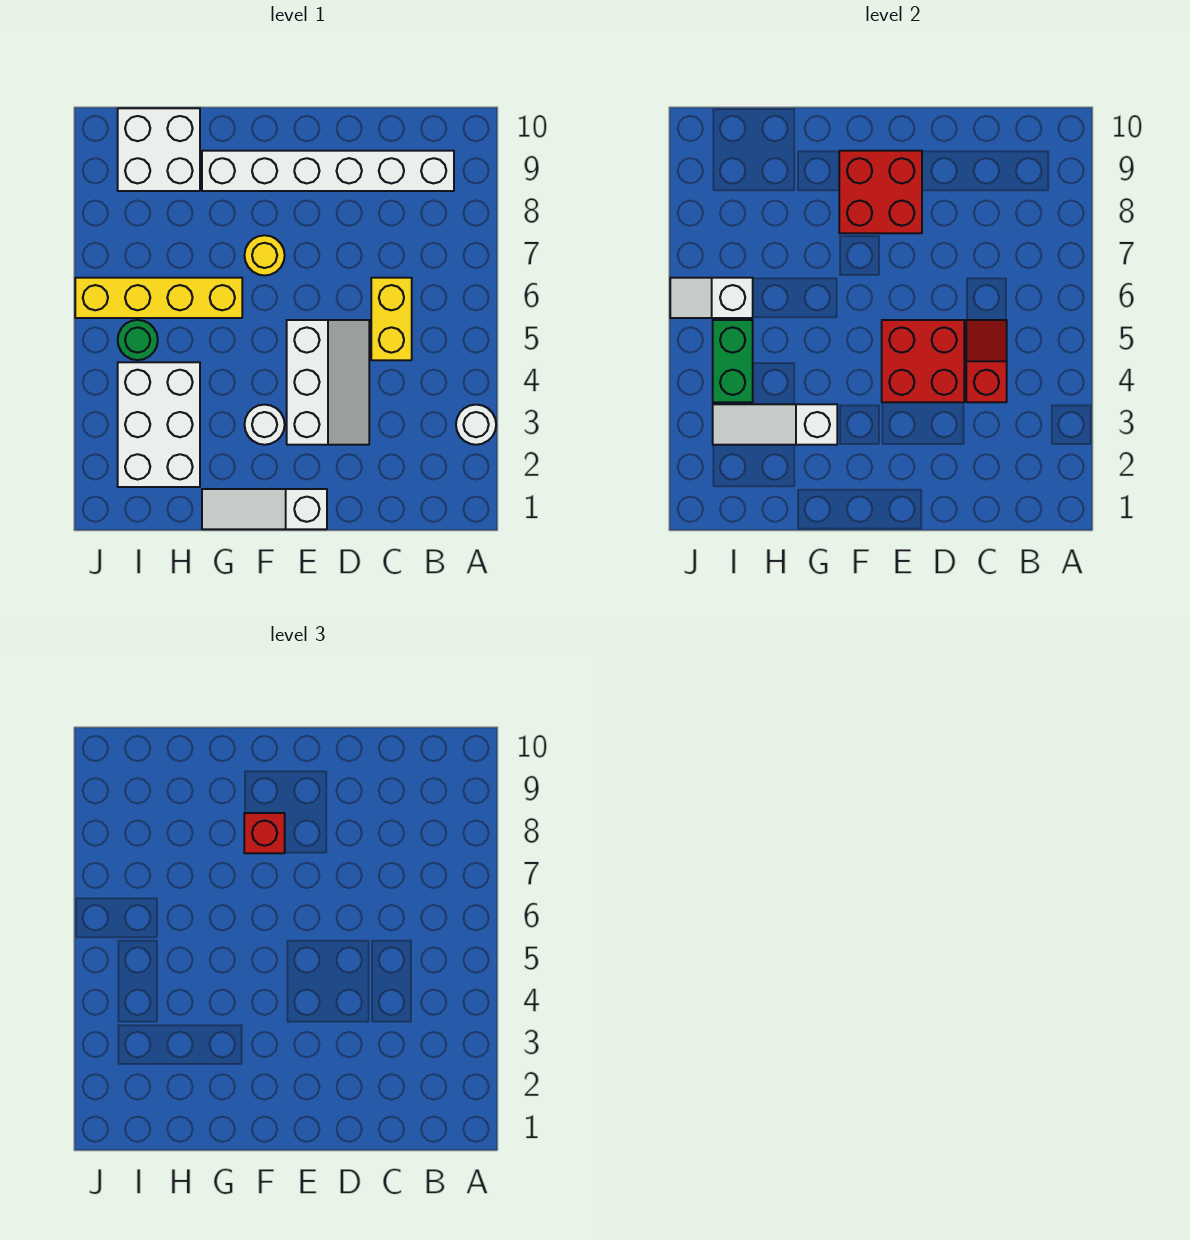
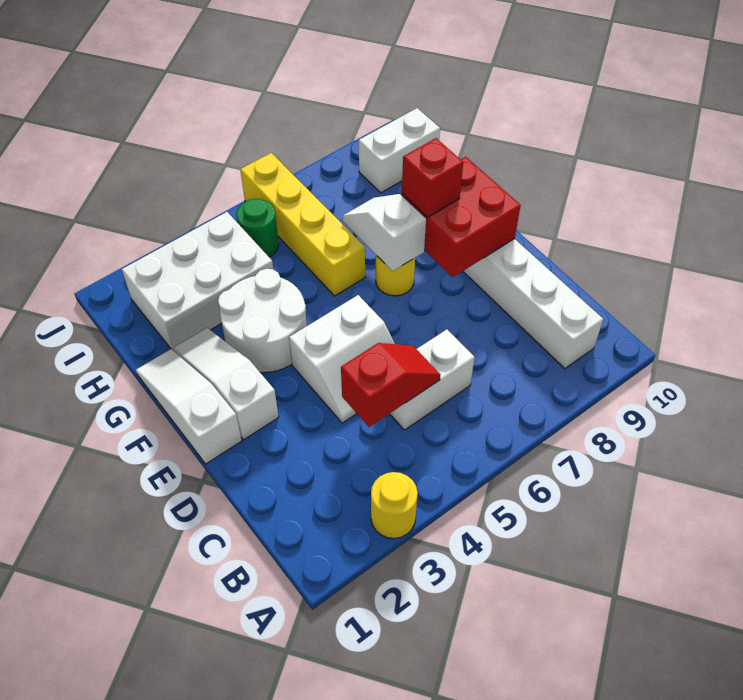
white round brick A3 level 1 -> yellow round brick A3 level 1
yellow brick C5:C6 level 1 -> white brick C5:C6 level 1
white slope D3:E5 level 1 top E -> white slope D4:E5 level 1 top E
red brick D4:E5 level 2 -> none
white round brick F3 level 1 -> white round brick F3:G4 level 1
white slope G3:I3 level 2 top G -> white slope E2:G2 level 1 top E
white brick H9:I10 level 1 -> white brick I9:I10 level 1
green brick I4:I5 level 2 -> none
white slope I6:J6 level 2 top I -> white slope F7:G7 level 2 top F

